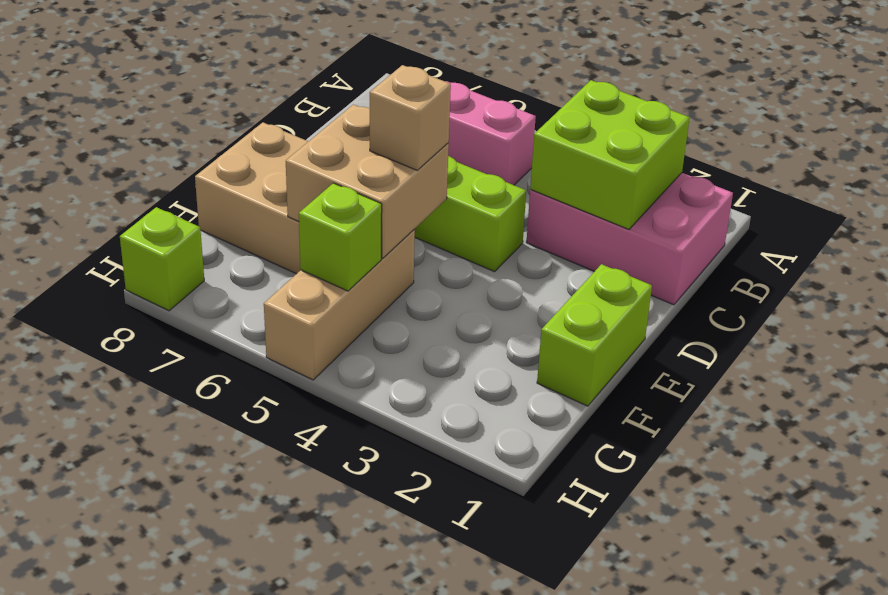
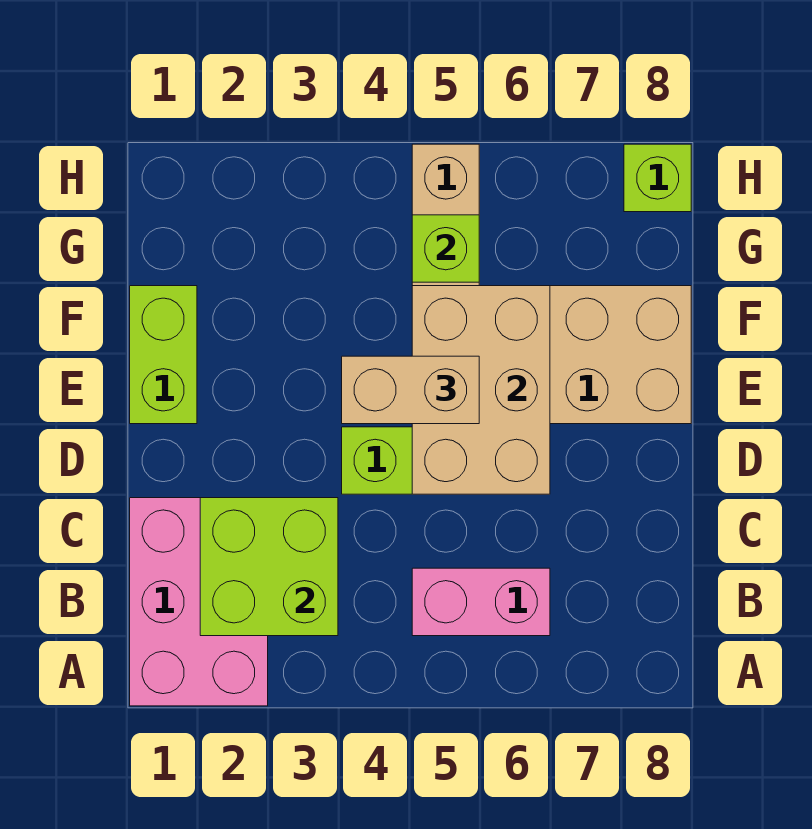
pink brick B1:C3 level 1 -> pink brick A1:C2 level 1
tan brick E5:F6 level 2 -> tan brick D5:F6 level 2
tan brick E5 level 3 -> tan brick E4:E5 level 3

